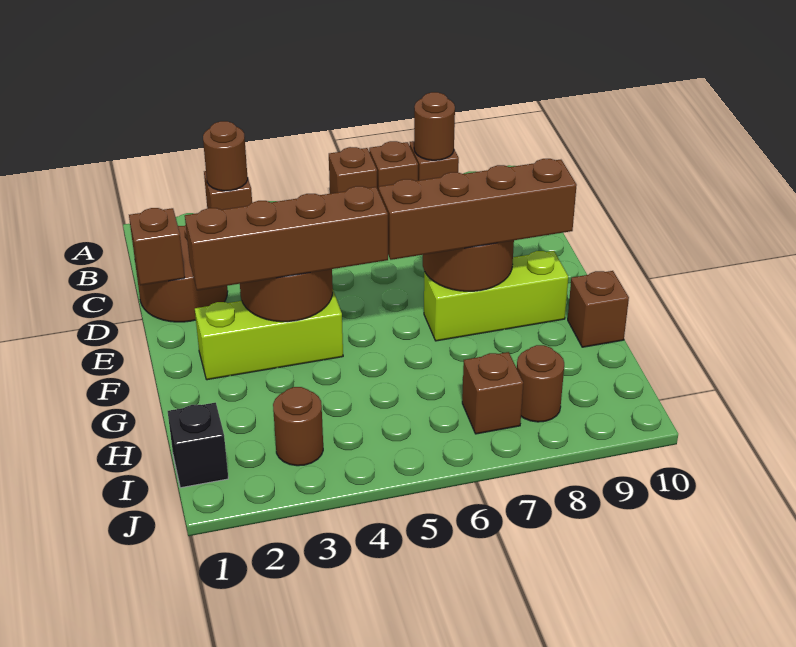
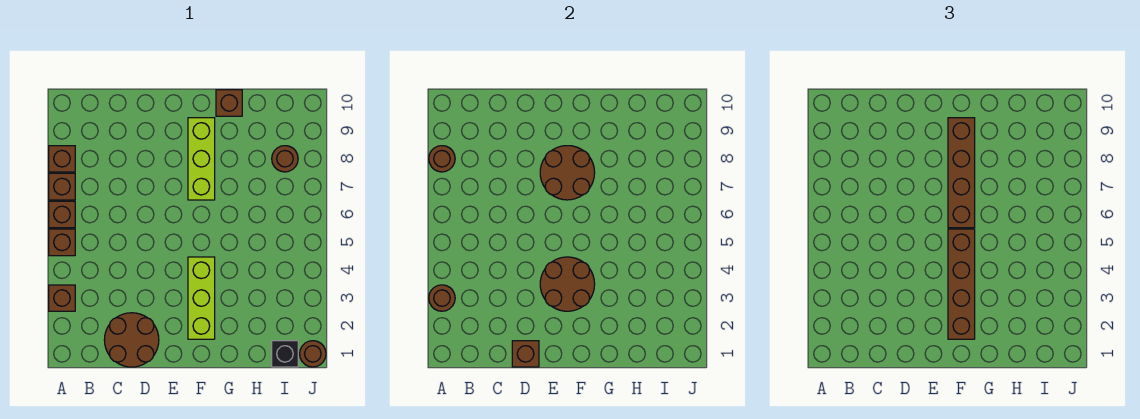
brown round brick I3 level 1 -> brown round brick J1 level 1
brown brick I7 level 1 -> brown brick A5 level 1

